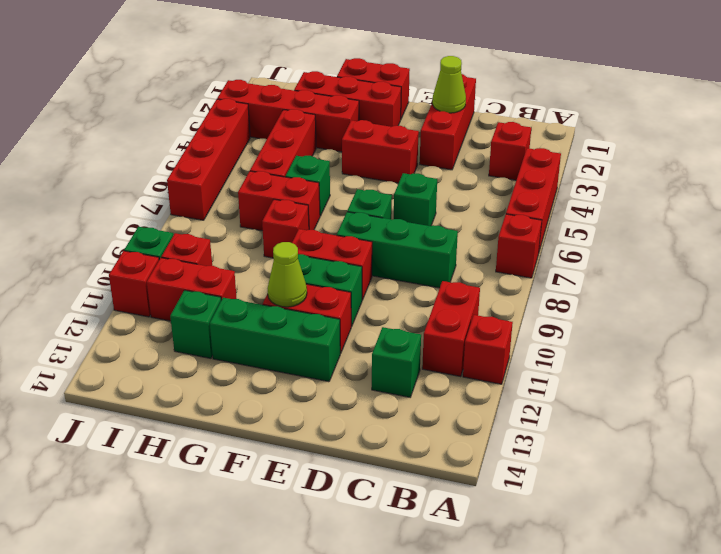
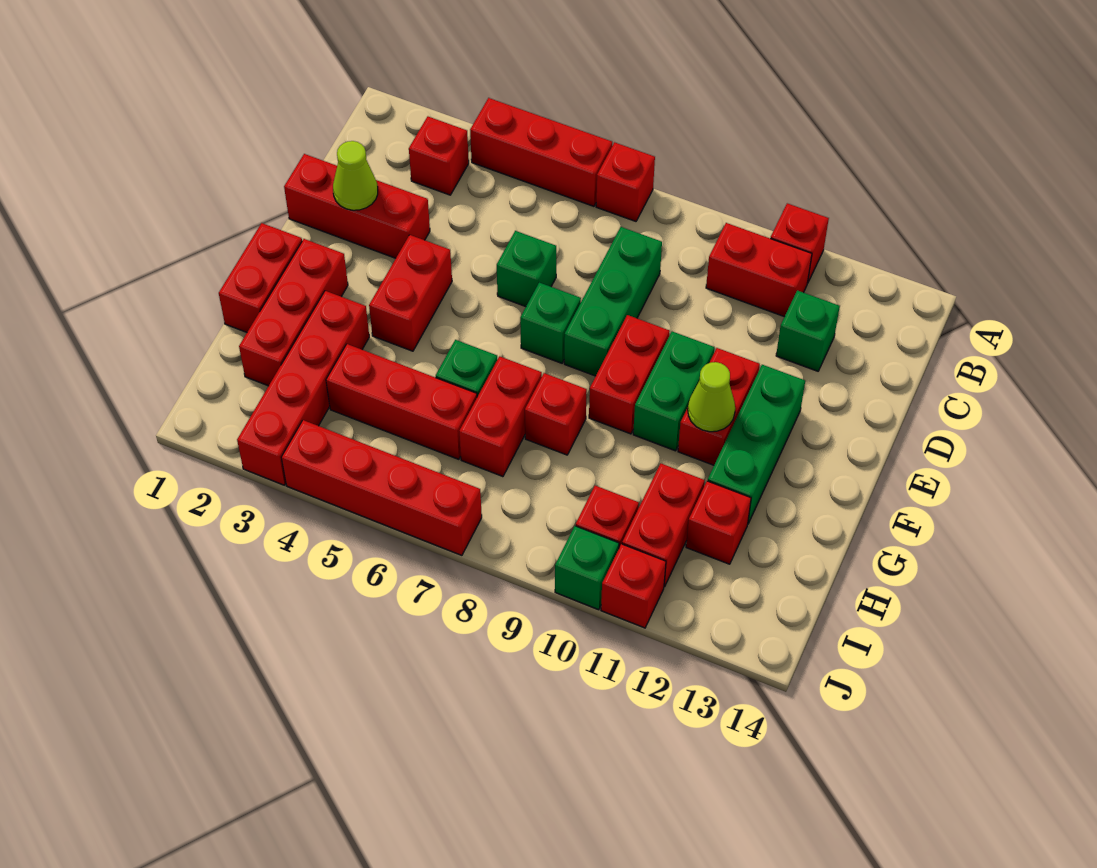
green brick H12 level 1 -> red brick H12 level 1

